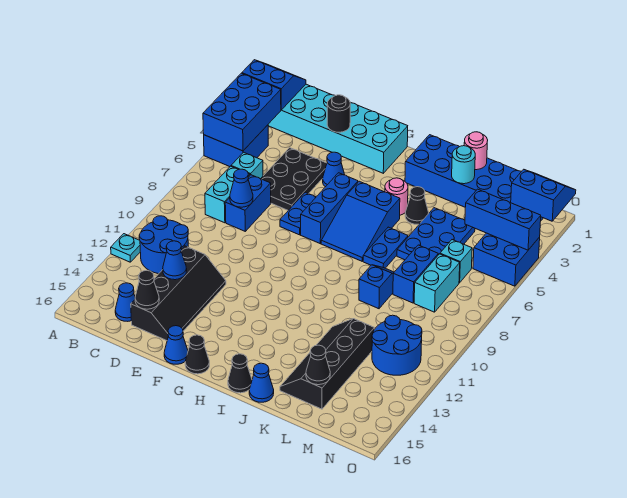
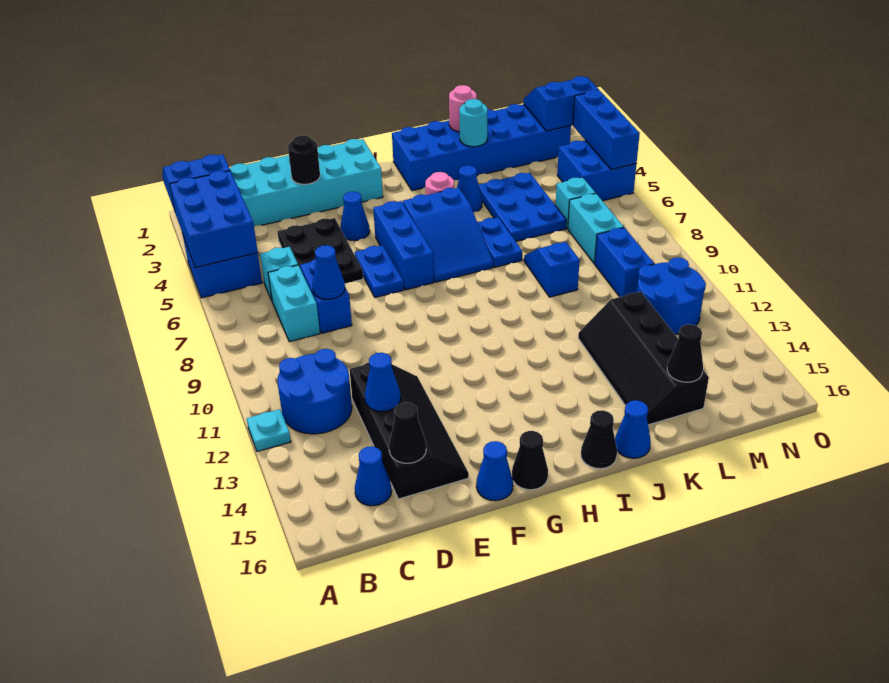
black cone J4 level 1 -> blue cone J4 level 1
blue brick L7:L8 level 1 -> blue brick M9:M10 level 1
blue brick M4:O4 level 2 -> blue brick O3:O5 level 2

